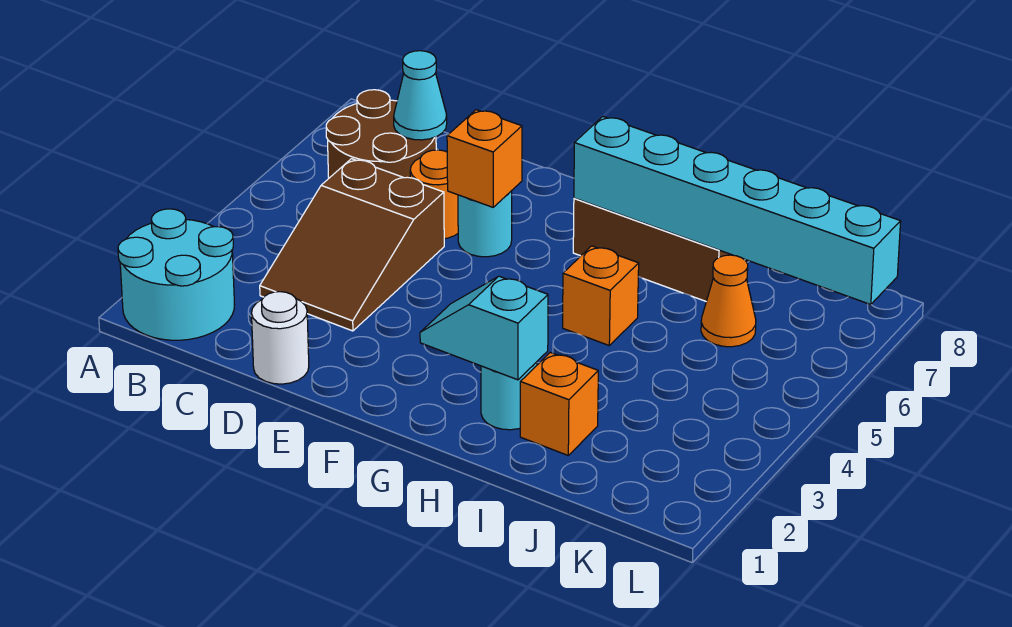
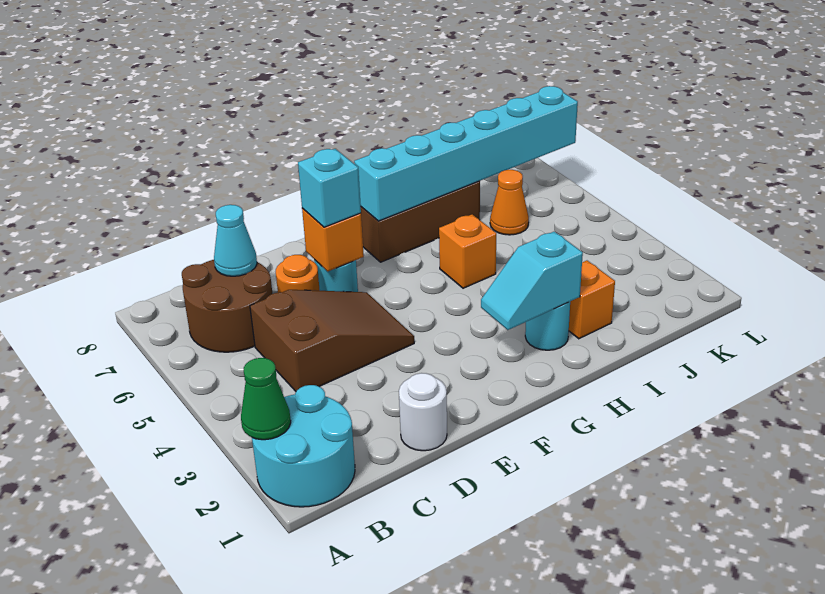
none -> green cone A2 level 2
brown slope C3:D5 level 1 top 5 -> brown slope C4:E5 level 1 top C
none -> cyan brick E6 level 3

